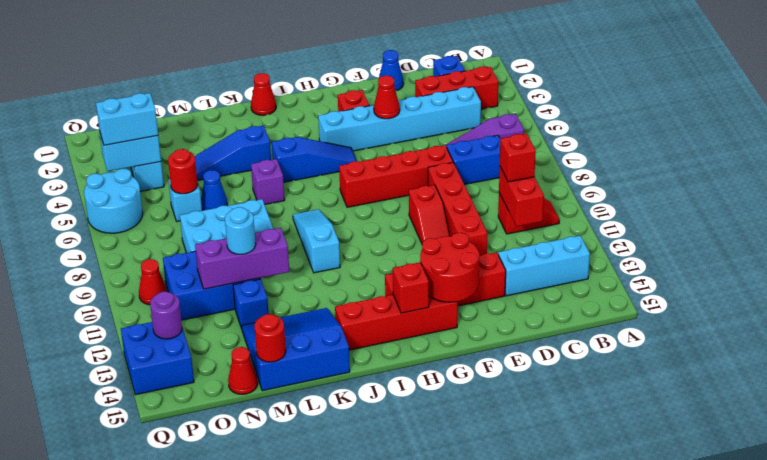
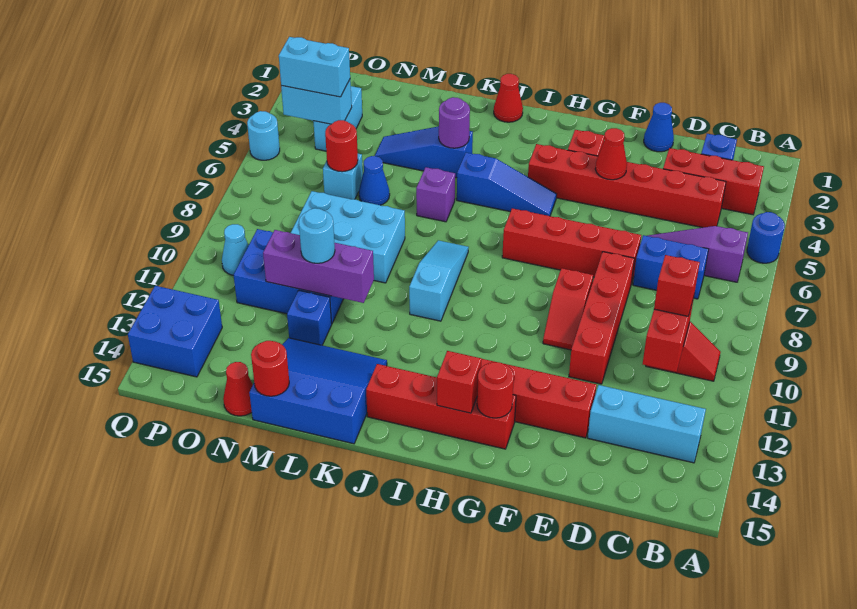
none -> blue round brick A5 level 1
cyan brick C4:H4 level 1 -> red brick C4:H4 level 1
red round brick F13:G14 level 2 -> red round brick G14 level 2
cyan round brick P5:Q6 level 1 -> cyan round brick Q5 level 1
red cone P10 level 1 -> cyan cone P10 level 1
purple round brick P13 level 2 -> purple round brick K4 level 2

